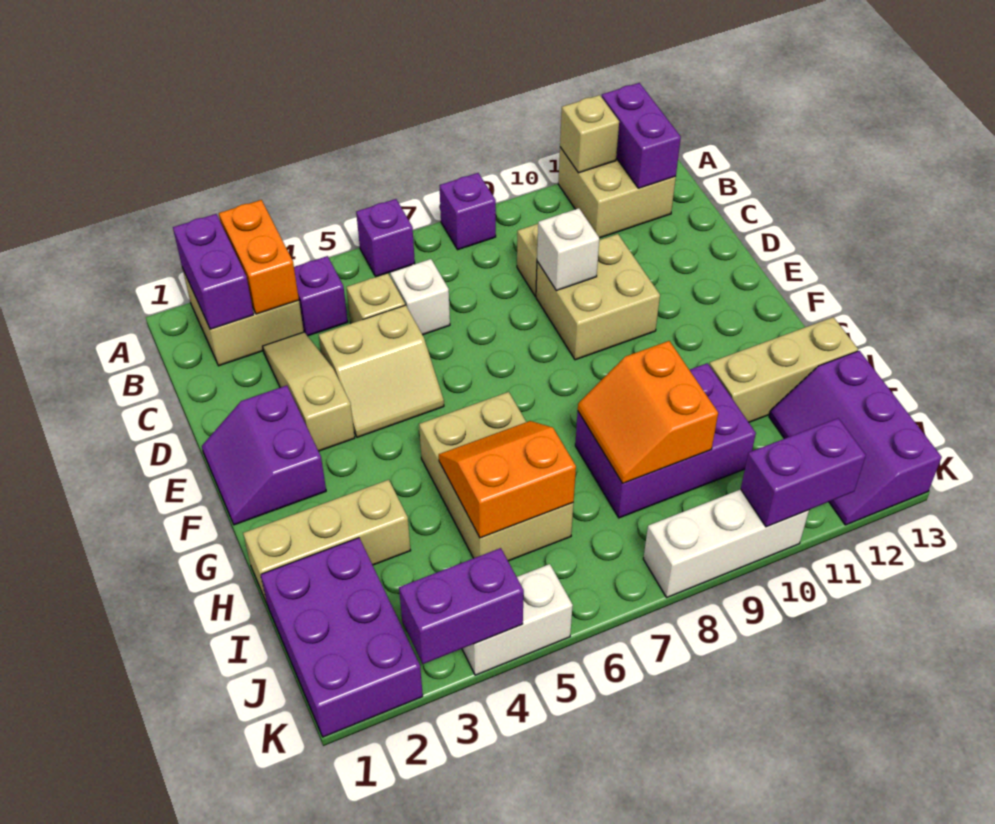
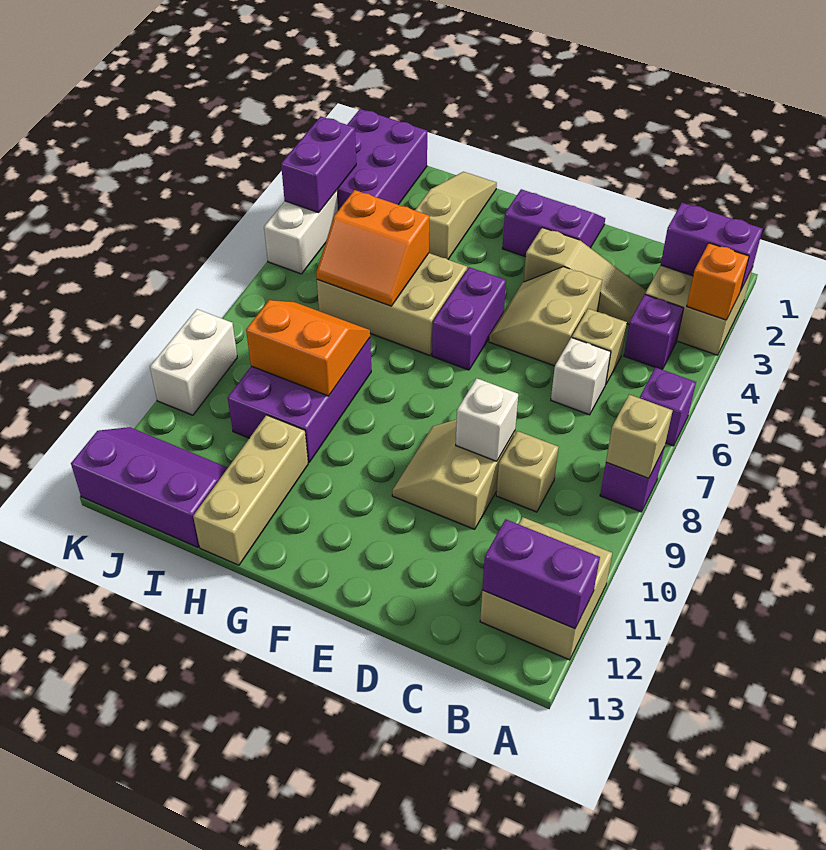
orange brick A3:B3 level 2 -> orange brick A3 level 2
tan brick A11 level 2 -> tan brick A8 level 2
tan brick D9:E10 level 1 -> tan slope D9:E10 level 1 top D
tan brick H1:H3 level 1 -> tan slope H1:H3 level 1 top 3
orange slope H5:I6 level 2 top I -> orange slope H5:I6 level 2 top 5
purple brick I1:K2 level 1 -> purple brick J1:K3 level 1
white brick K8:K10 level 1 -> white brick K9:K10 level 1
purple brick K10:K11 level 2 -> purple brick F5:F6 level 1

